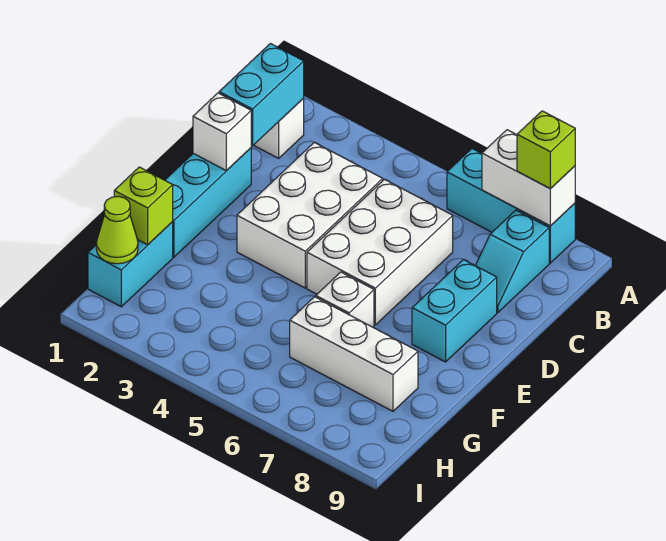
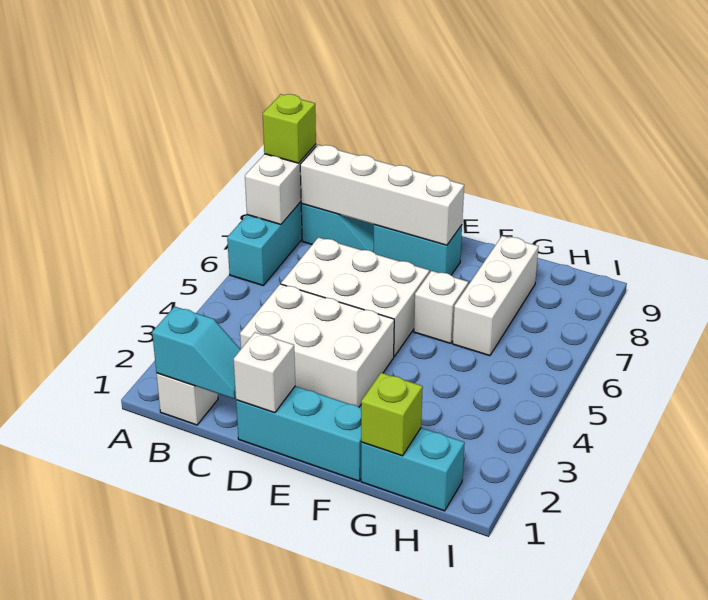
cyan brick B1:C1 level 2 -> cyan slope B1:C1 level 2 top B
none -> white brick B8:E8 level 2
lime cone H1 level 2 -> none

